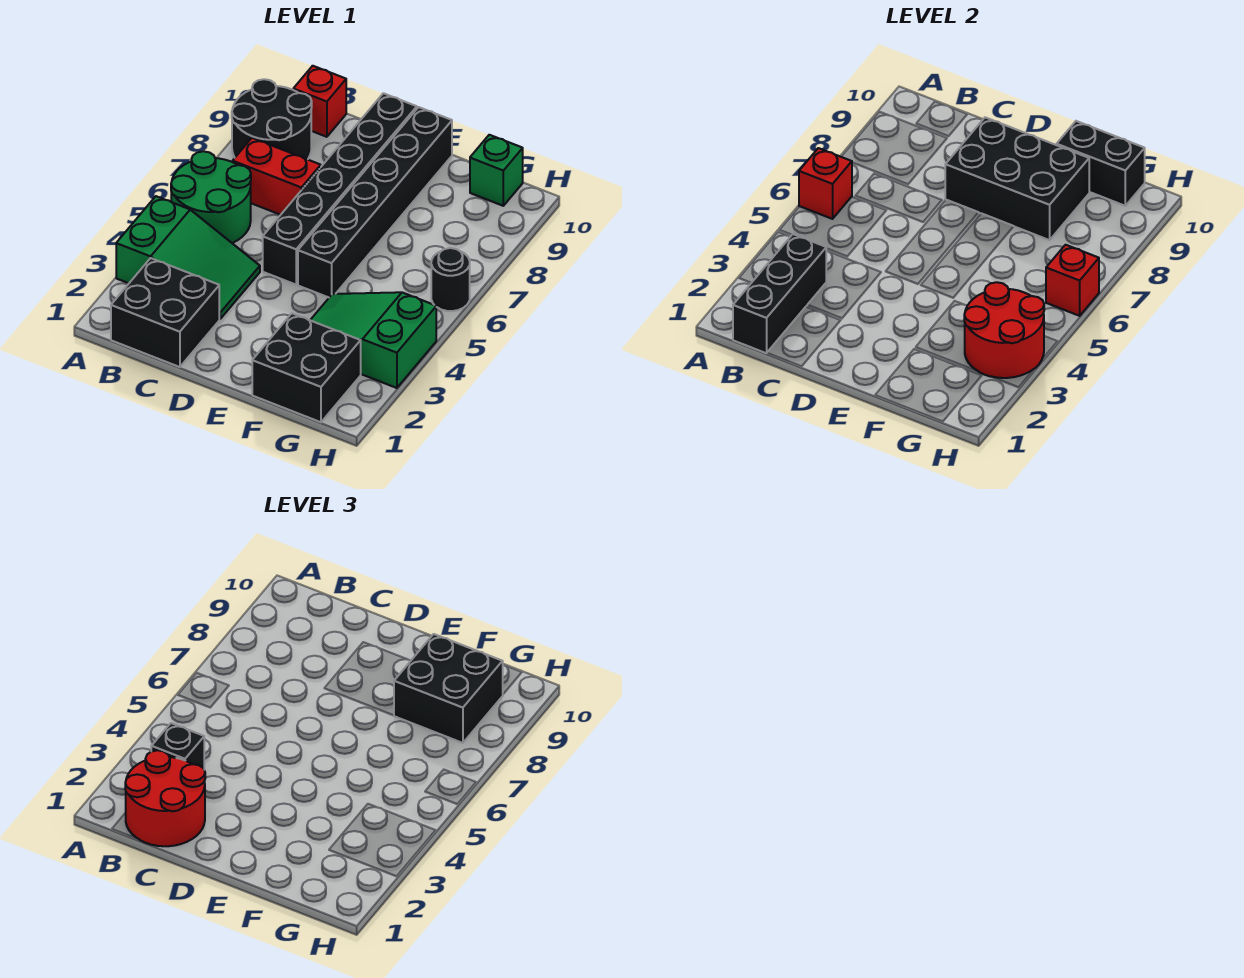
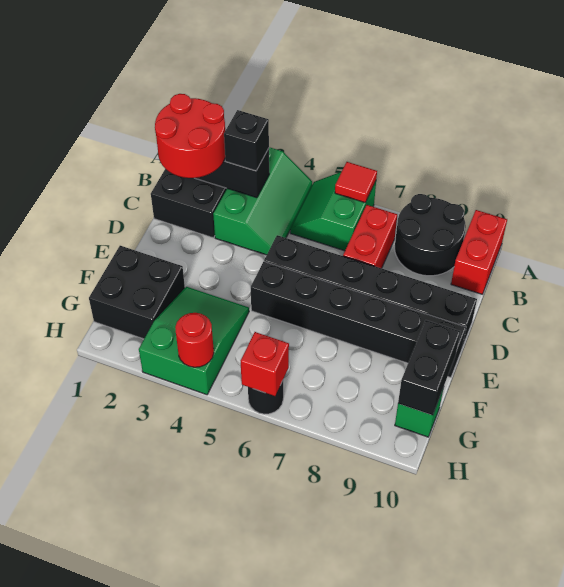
green slope A3:C4 level 1 top A -> green slope A3:C4 level 1 top 3
green round brick A5:B6 level 1 -> green slope A5:B6 level 1 top 6
red brick A6 level 2 -> red tile A6 level 2
red brick B10 level 1 -> red brick A10:B10 level 1
black brick D8:F9 level 2 -> none
black brick F8:G9 level 3 -> none
red round brick G3:H4 level 2 -> red round brick H4 level 2

